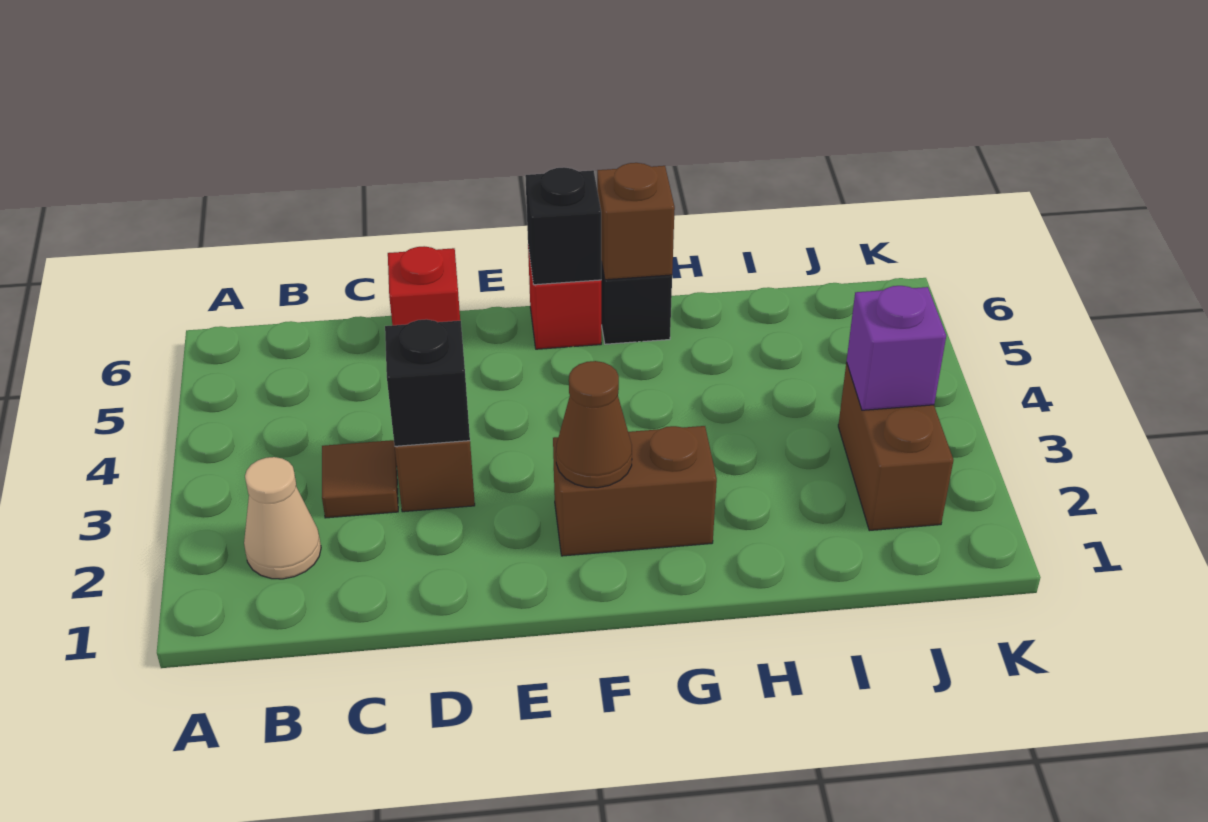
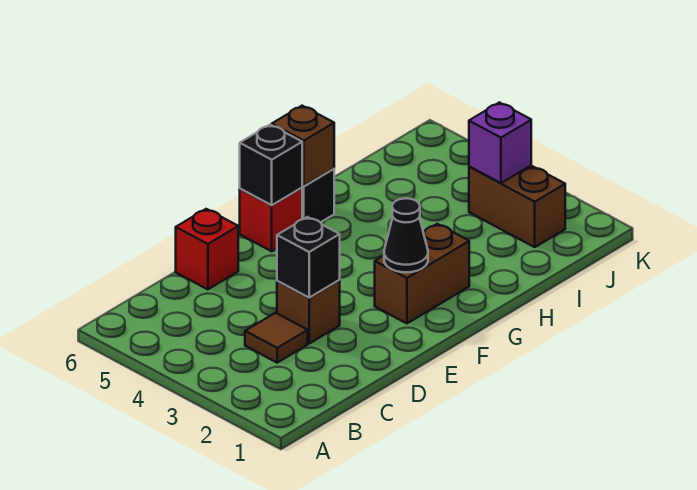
tan cone B2 level 1 -> none
brown cone F2 level 2 -> black cone F2 level 2

